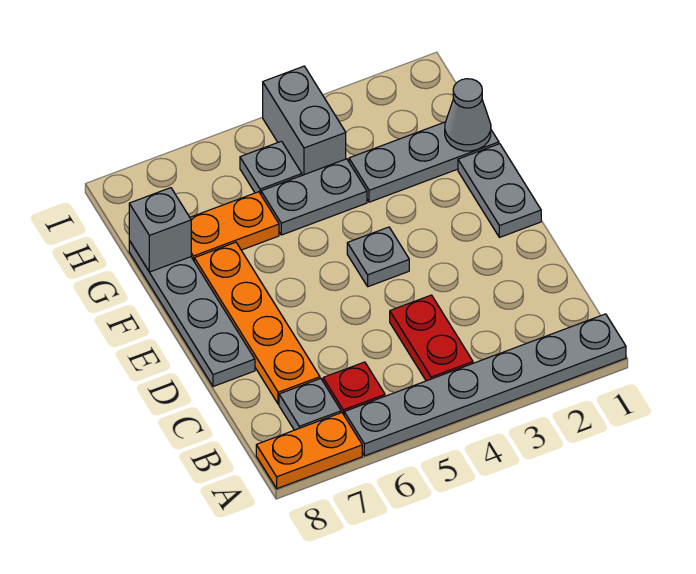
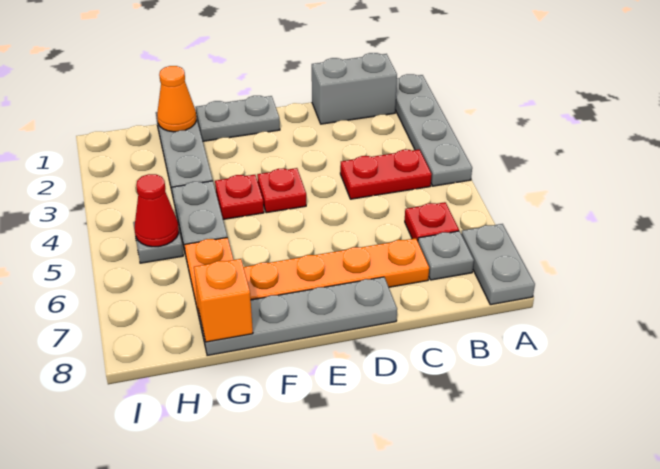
grey plate A1:A6 level 1 -> grey plate A1:A4 level 1
orange plate A7:A8 level 1 -> grey plate A7:A8 level 1
grey plate E4 level 1 -> red plate E4 level 1
none -> red plate F4 level 1
grey cone G1 level 2 -> orange cone G1 level 2
grey brick G8 level 2 -> orange brick G8 level 2
grey brick H4:I4 level 1 -> grey brick B1:C1 level 1
none -> red cone H5 level 2

